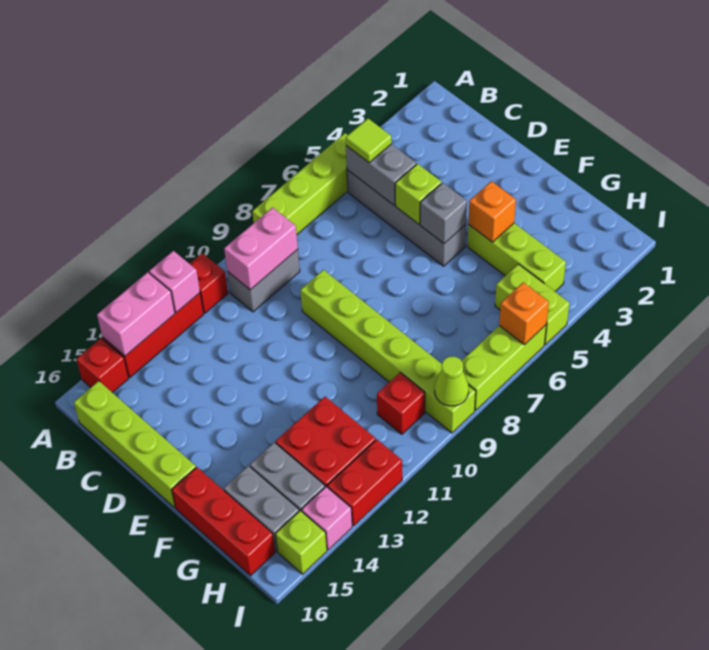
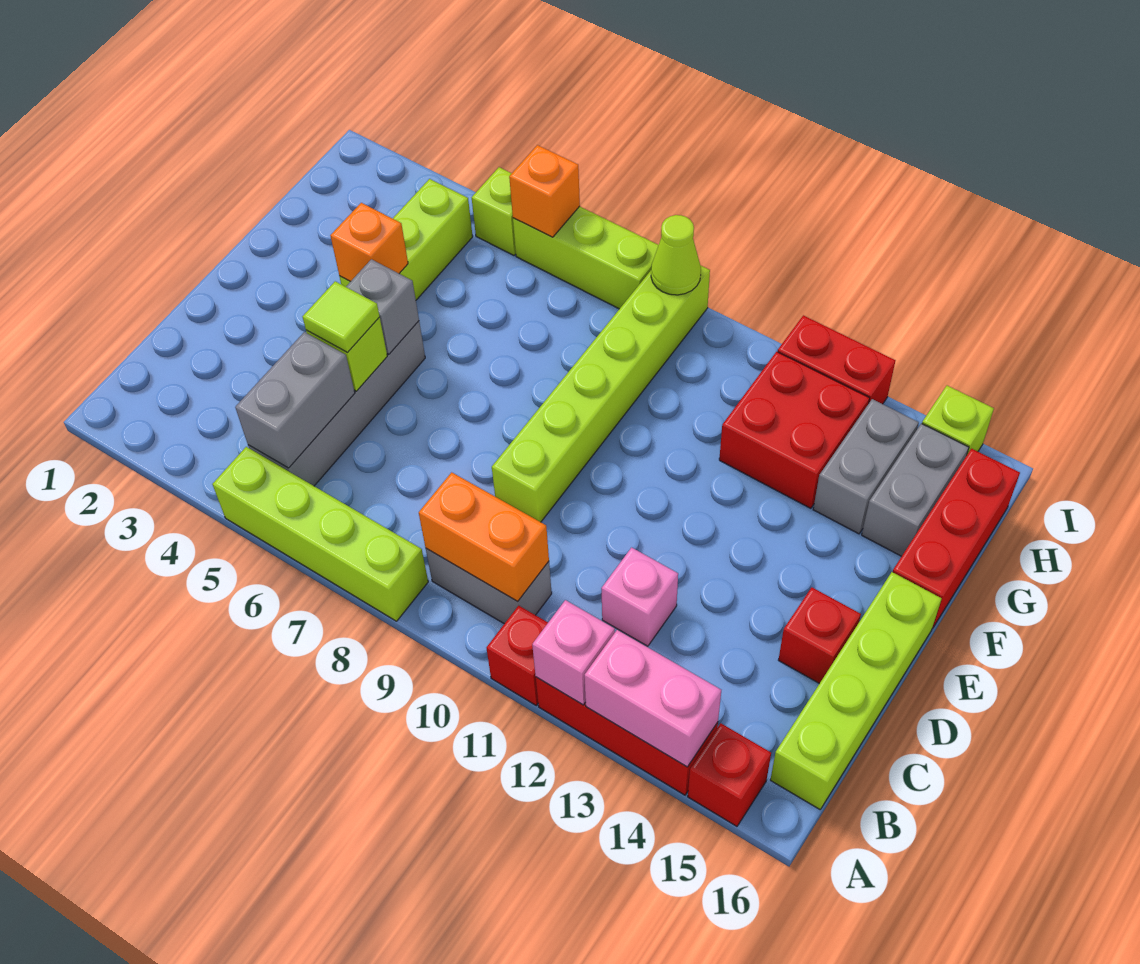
lime tile B5 level 3 -> lime tile D5 level 3
pink brick B9:B10 level 2 -> orange brick B9:B10 level 2
lime brick H5:I5 level 1 -> lime brick I5 level 1
red brick H10 level 1 -> red brick D15 level 1
pink brick I14 level 1 -> pink brick C12 level 1

